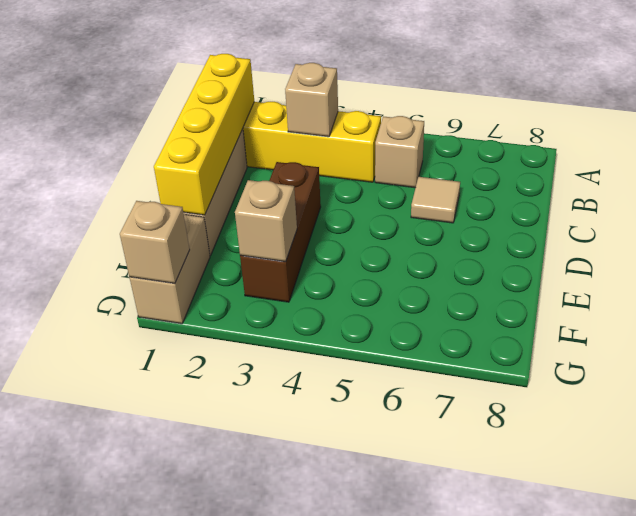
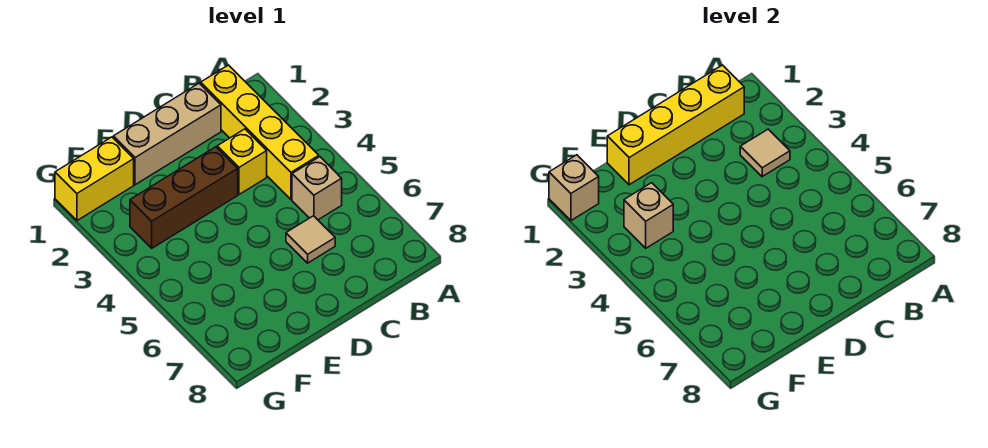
tan brick B3 level 2 -> tan tile B3 level 2
none -> yellow brick C3 level 1
tan brick F1:G1 level 1 -> yellow brick F1:G1 level 1

